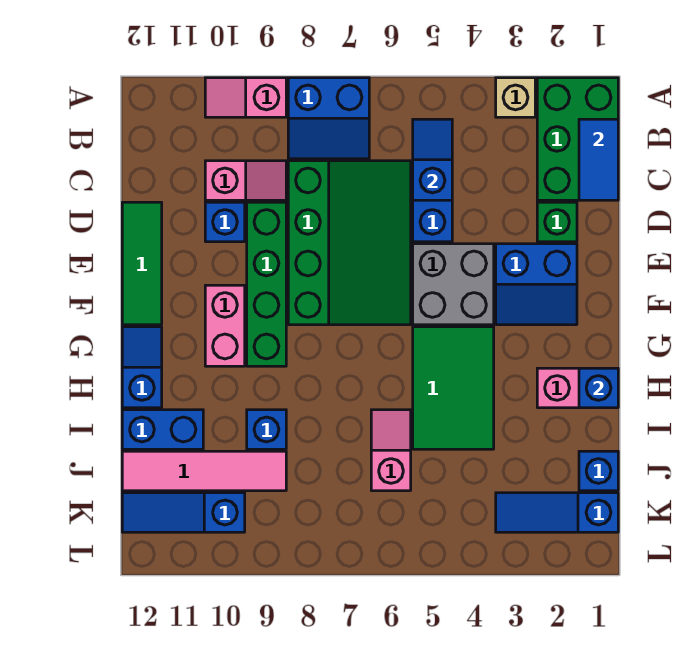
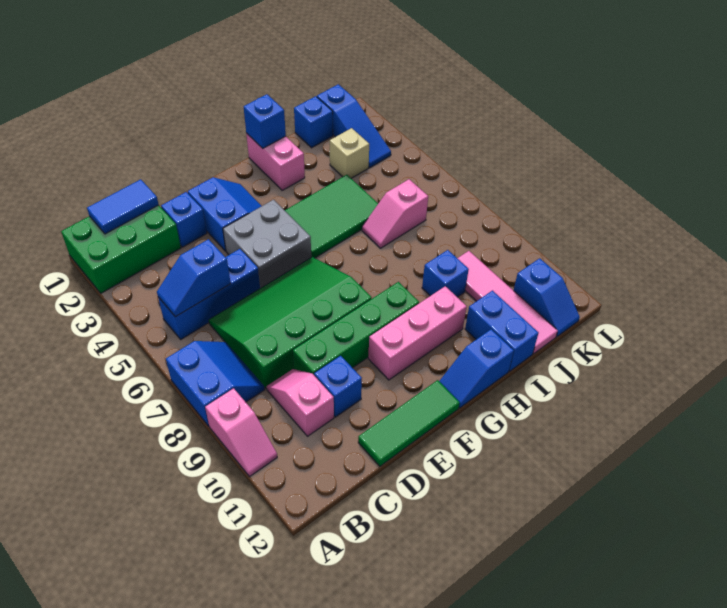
tan brick A3 level 1 -> tan brick J3 level 1
green brick D2 level 1 -> blue brick D2 level 1
pink brick F10:G10 level 1 -> pink brick F10:H10 level 1
blue slope K10:K12 level 1 top 10 -> blue slope K11:K12 level 1 top 11

